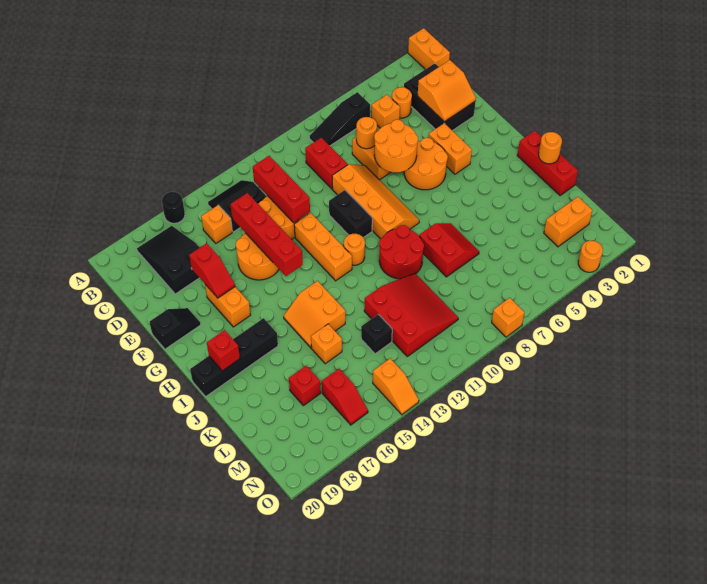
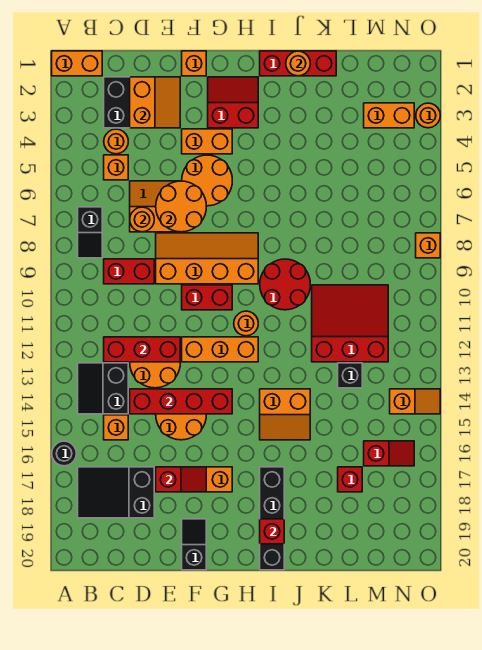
black slope B6:B8 level 1 top 6 -> black slope B7:B8 level 1 top 7
black brick F10:G10 level 1 -> red brick F10:G10 level 1
red slope J7:K8 level 1 top 8 -> red slope G2:H3 level 1 top 3
orange brick K15 level 1 -> orange brick F1 level 1
orange brick M2:M3 level 1 -> orange brick M3:N3 level 1

